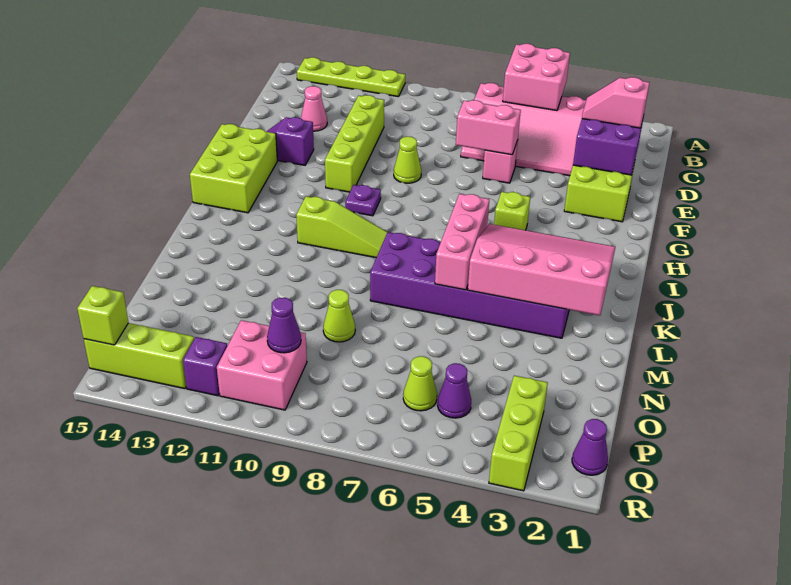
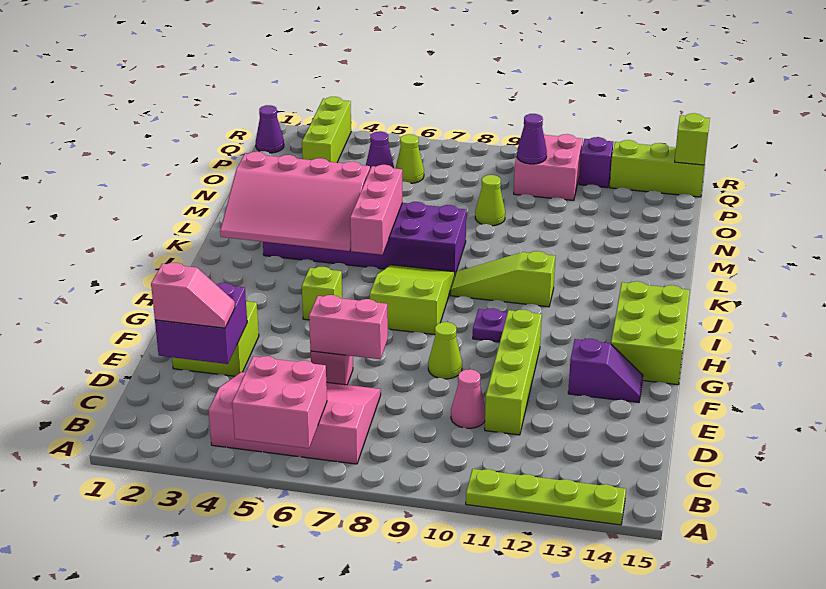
pink cone D13 level 1 -> pink cone D10 level 1
none -> lime slope H7:J8 level 1 top H

